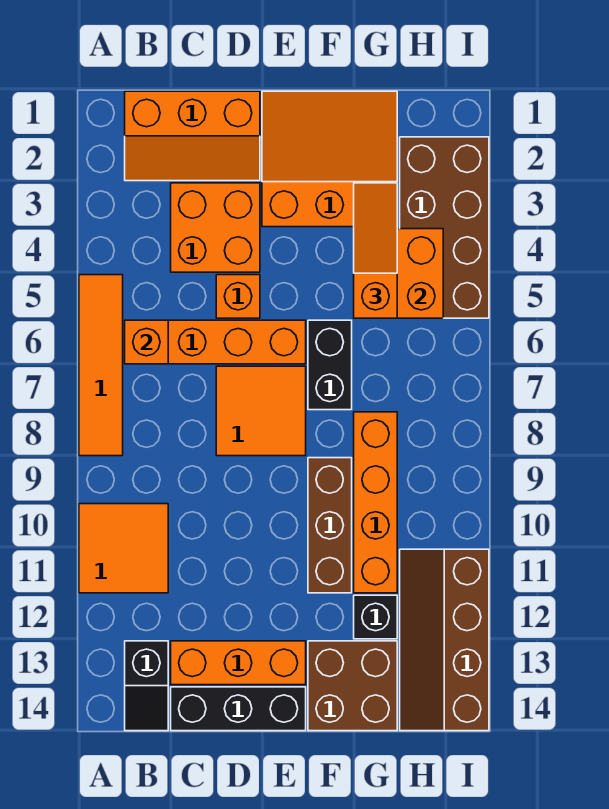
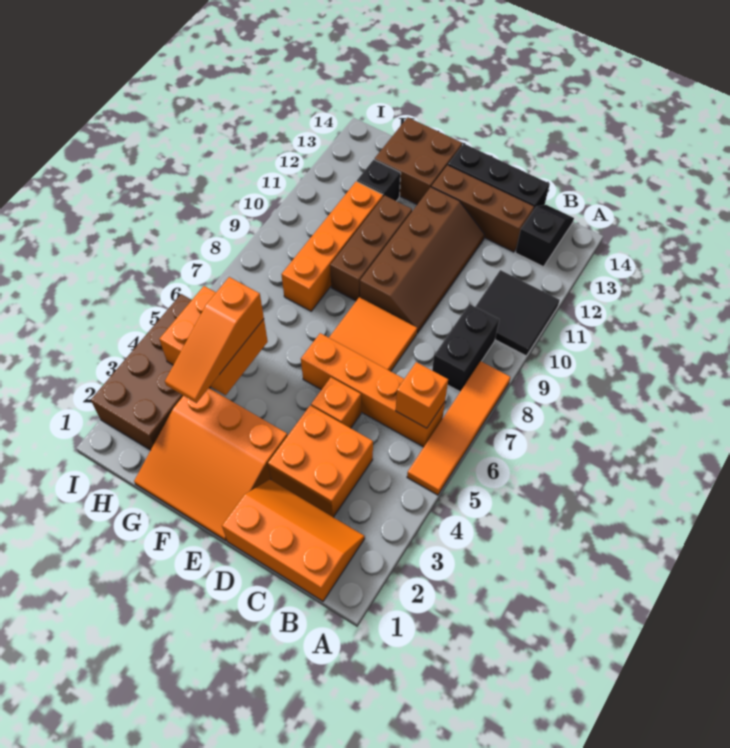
orange tile A10:B11 level 1 -> black tile A10:B11 level 1
orange brick C13:E13 level 1 -> brown brick C13:E13 level 1
black brick F6:F7 level 1 -> black brick B8:B9 level 1
brown slope H11:I14 level 1 top I -> brown slope D9:E12 level 1 top E

